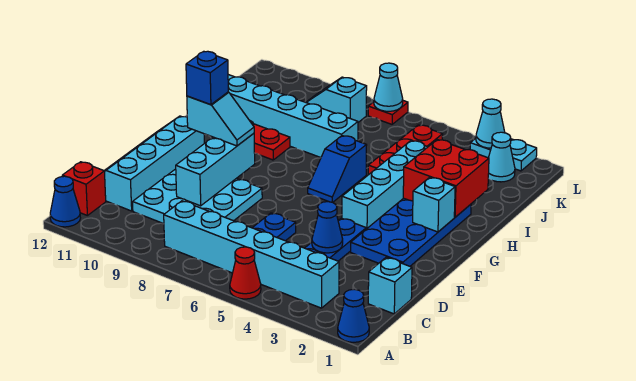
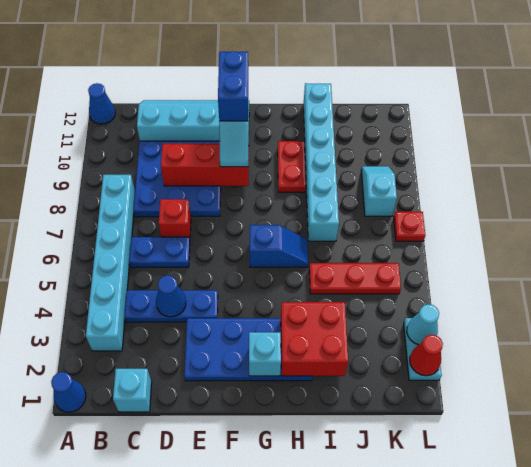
red cone A5 level 1 -> red cone L2 level 2
red brick B12 level 1 -> red brick D7 level 1
cyan plate C8:E10 level 1 -> blue plate C8:E10 level 1
cyan brick D9:F9 level 2 -> red brick D9:F9 level 2
cyan brick F4:I4 level 1 -> none
blue brick F10 level 4 -> blue brick F10:F11 level 4
blue slope G6:H6 level 1 top H -> blue slope G6:H6 level 1 top G
cyan cone K2 level 1 -> none
cyan cone L7 level 2 -> none

